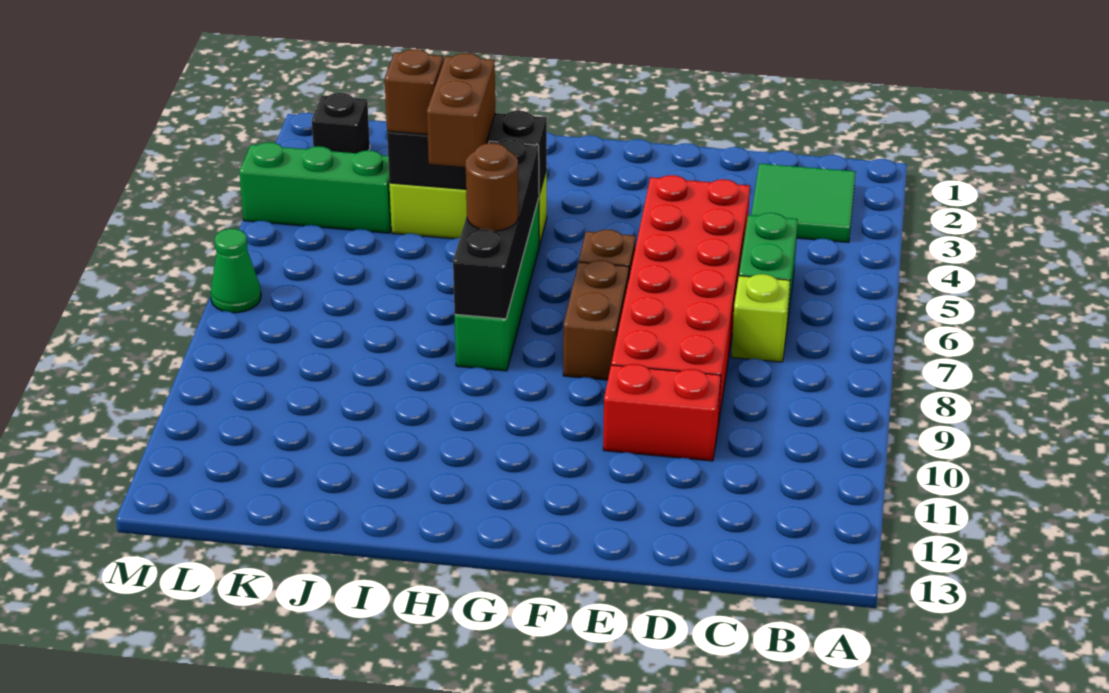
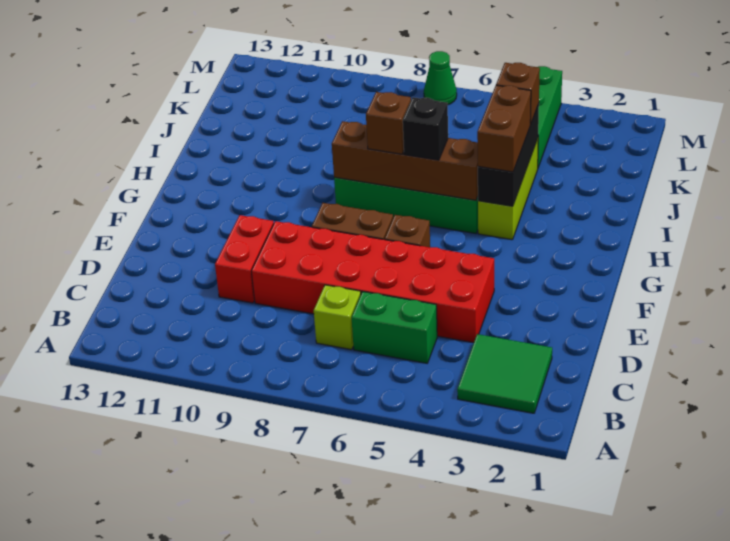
black brick H5:H8 level 2 -> brown brick H5:H8 level 2
brown round brick H7 level 3 -> brown brick H7 level 3
brown brick I4:I5 level 3 -> brown brick H4:I4 level 3
black brick L2 level 1 -> black brick H6 level 3

